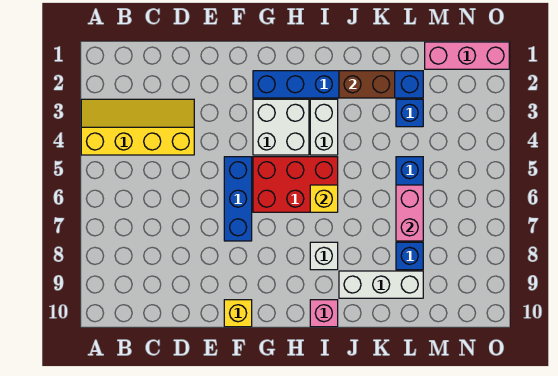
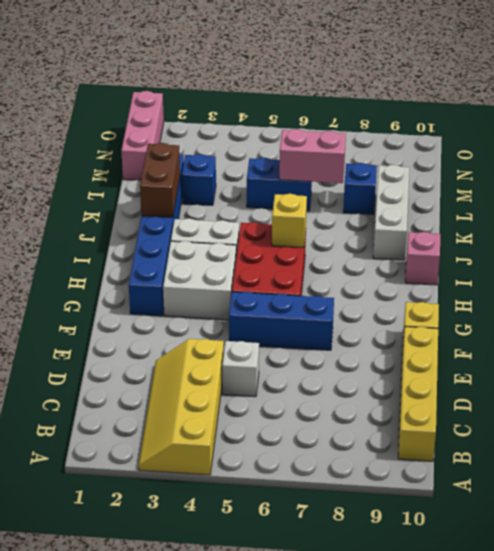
none -> yellow brick B10:E10 level 1
white brick I8 level 1 -> white brick D5 level 1

